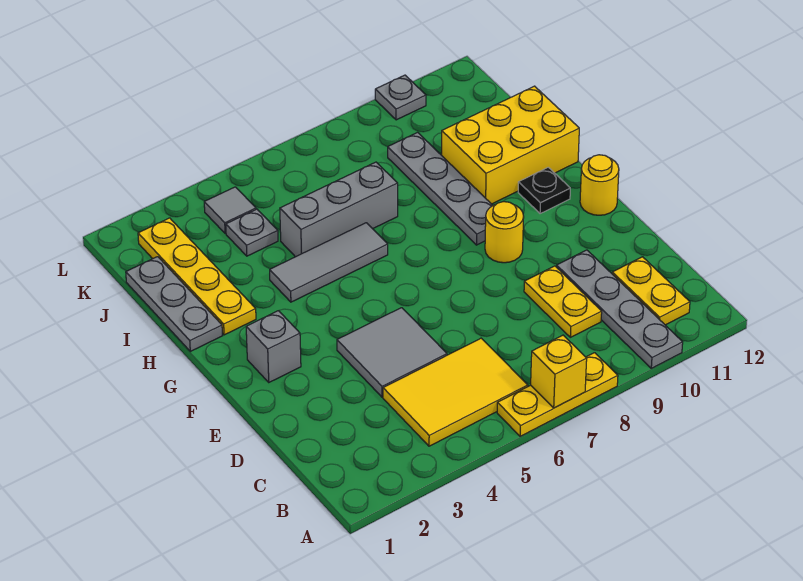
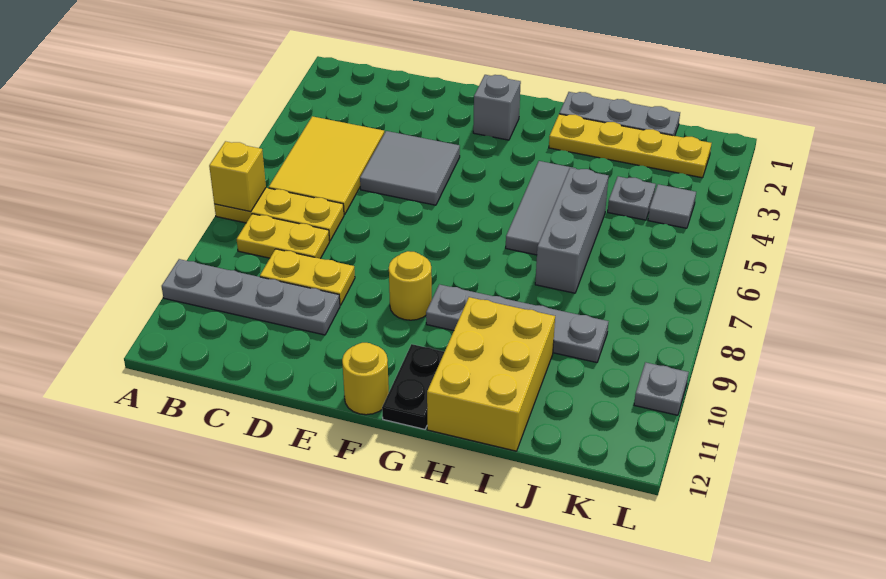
yellow plate A6:A8 level 1 -> yellow plate A7:C7 level 1
yellow plate B11:C11 level 1 -> yellow plate B8:C8 level 1
black plate G11 level 1 -> black plate G11:G12 level 1

